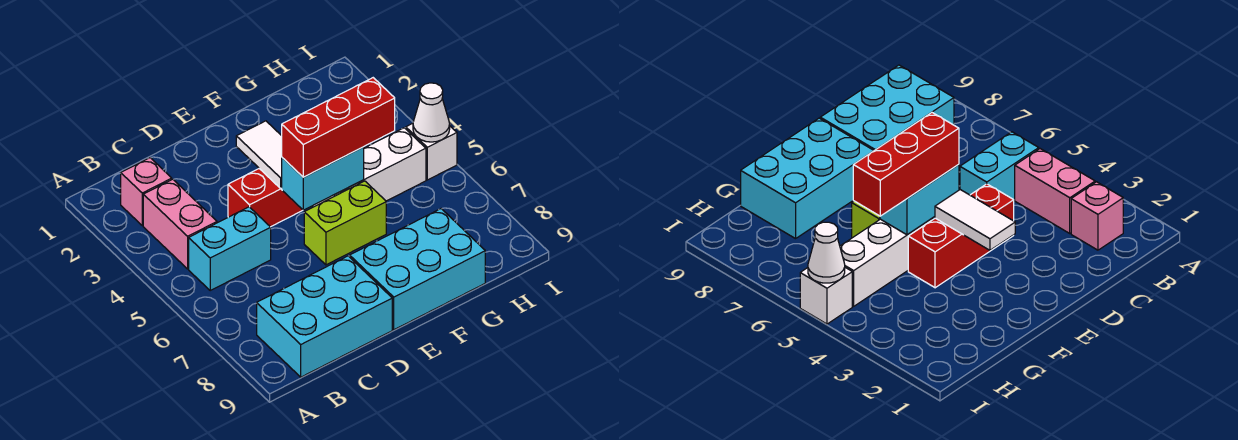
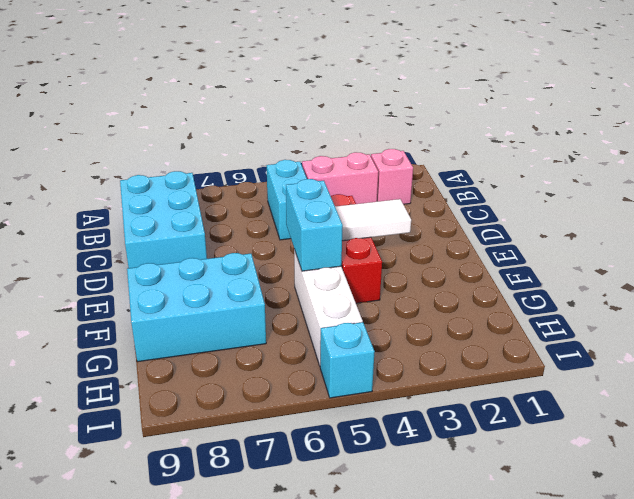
red brick E5:G5 level 3 -> none
lime brick E6:F6 level 1 -> none
cyan brick E8:G9 level 1 -> cyan brick F7:G9 level 1
white brick I5 level 1 -> cyan brick I5 level 1
white cone I5 level 2 -> none

